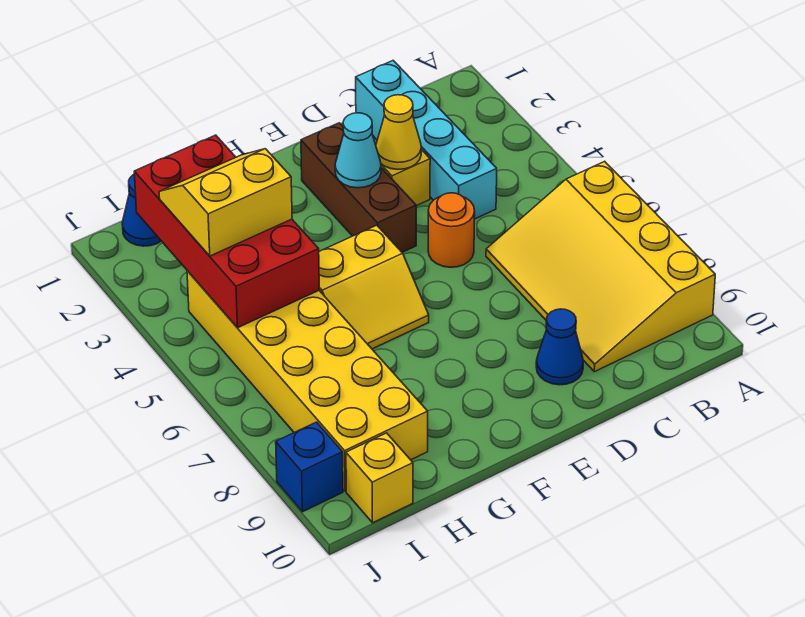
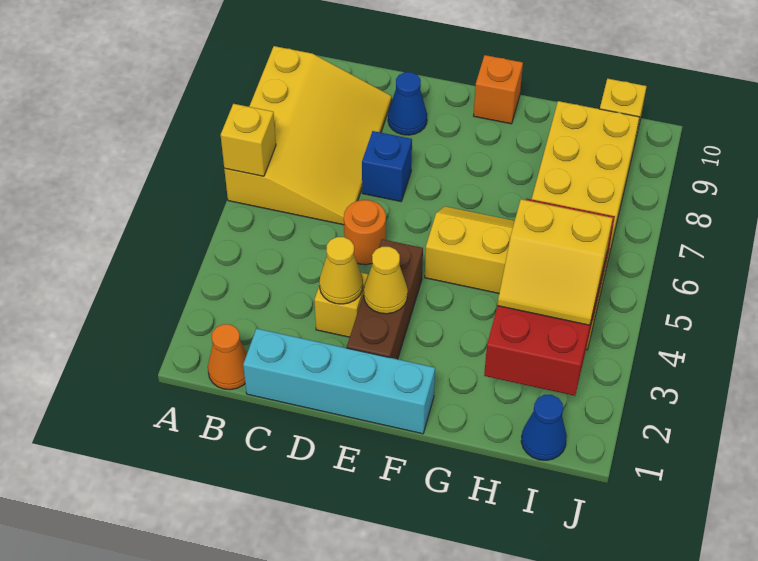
none -> yellow brick A6 level 2
none -> orange cone B1 level 1
cyan brick C1:C4 level 1 -> cyan brick C1:F1 level 1
cyan cone E3 level 2 -> yellow cone E3 level 2
none -> orange brick F10 level 1
blue brick J9 level 1 -> blue brick D7 level 1

